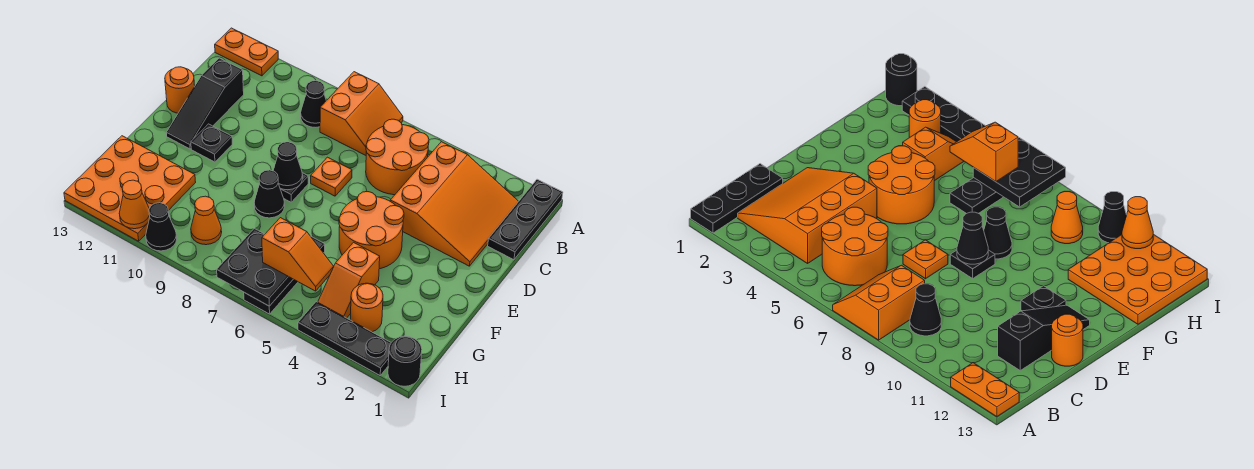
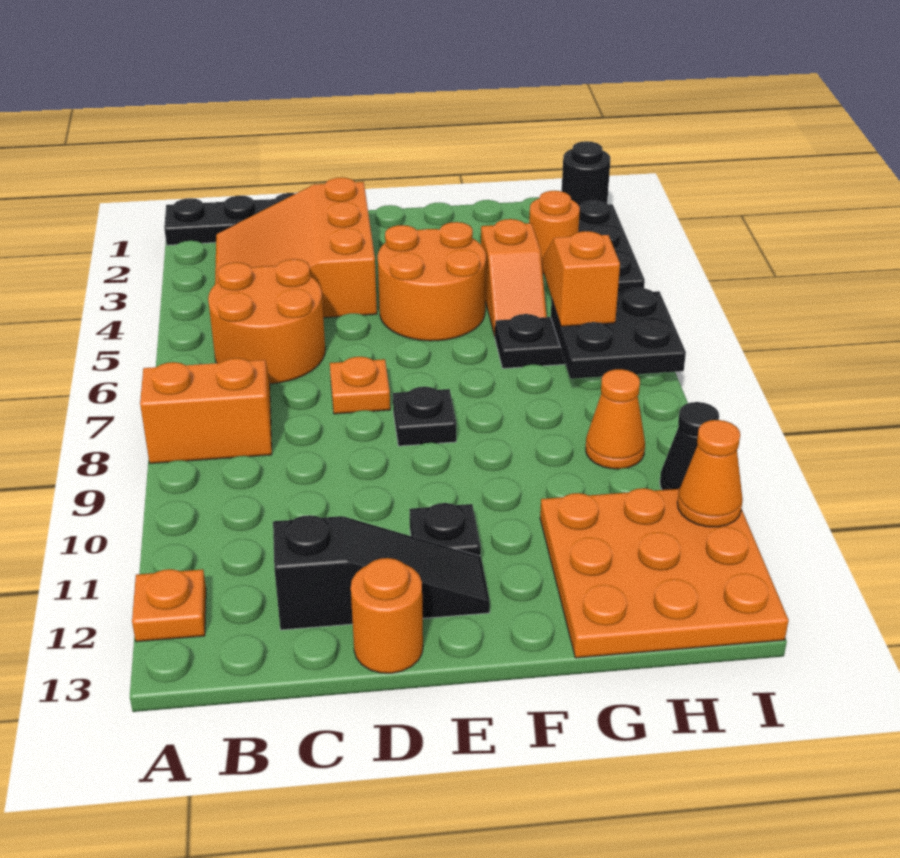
orange plate A12:A13 level 1 -> orange plate A12 level 1
orange slope B2:D4 level 1 top 4 -> orange slope B2:D4 level 1 top D
black cone B9 level 1 -> none
black cone E8 level 2 -> none
black cone F8 level 1 -> none
orange slope G4:H4 level 1 top G -> orange slope G4:G5 level 1 top 4

